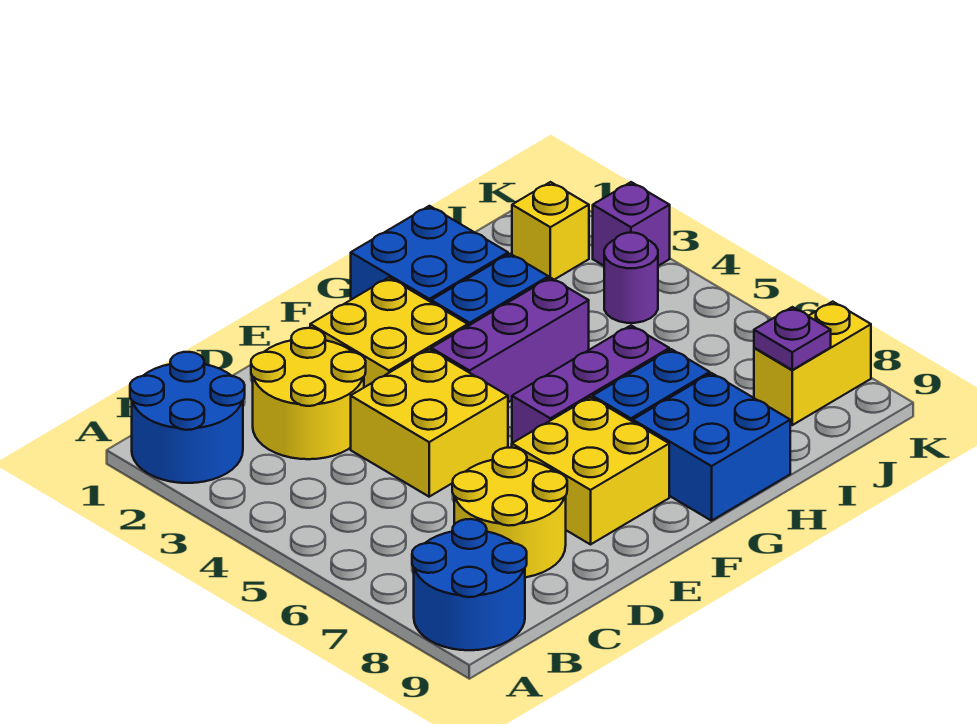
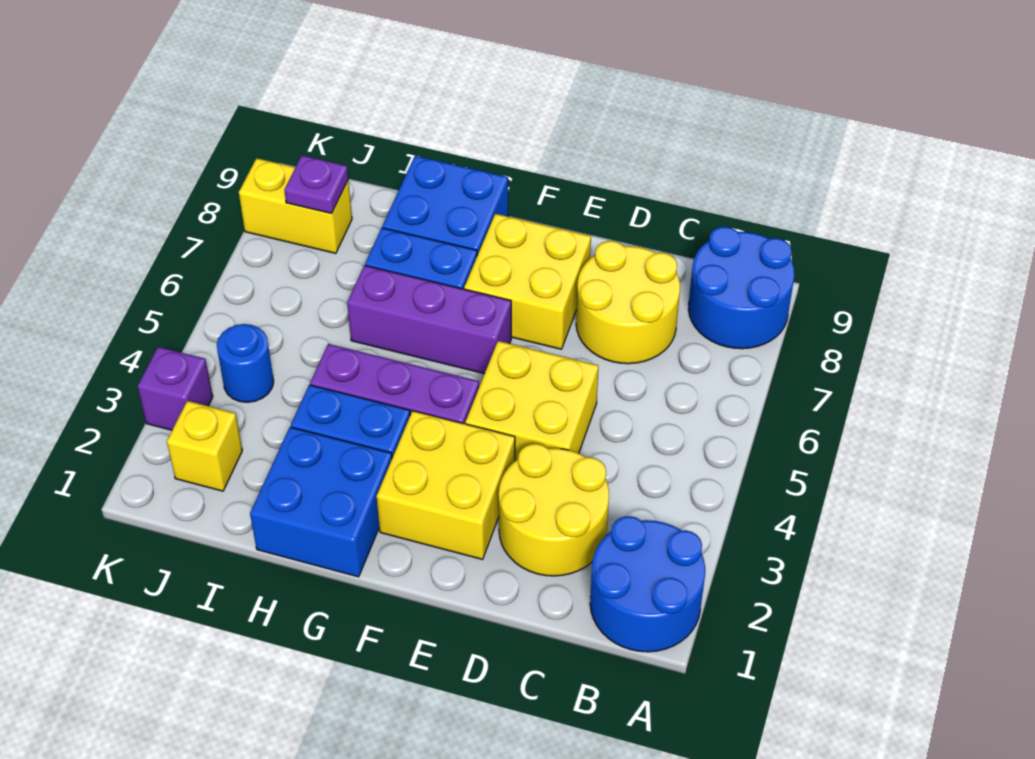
purple round brick J4 level 1 -> blue round brick J4 level 1

